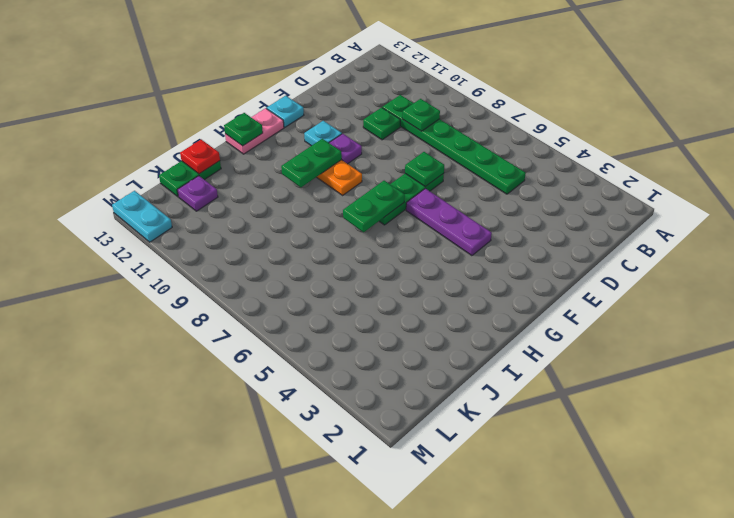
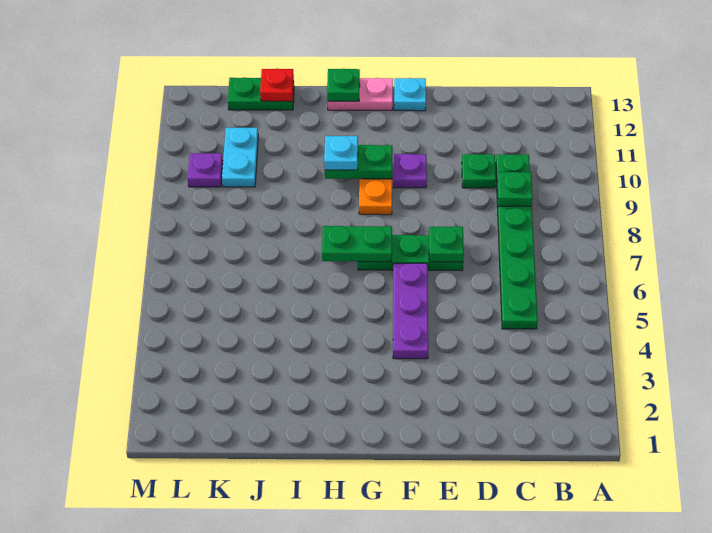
cyan plate F11 level 1 -> cyan plate H10 level 3
purple plate K12 level 1 -> purple plate L10 level 1
cyan plate M12:M13 level 1 -> cyan plate K10:K11 level 1

